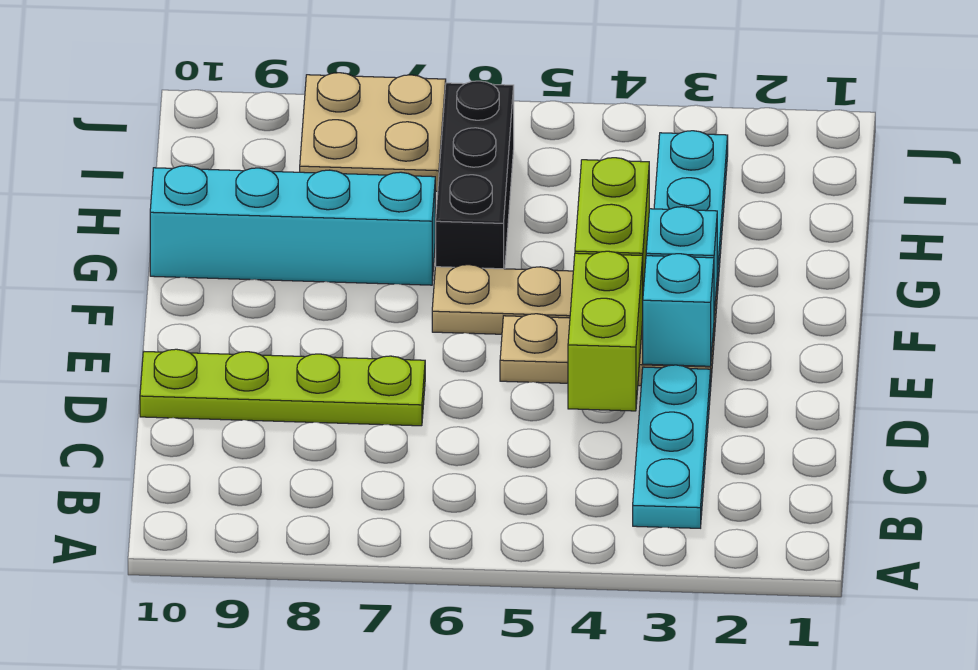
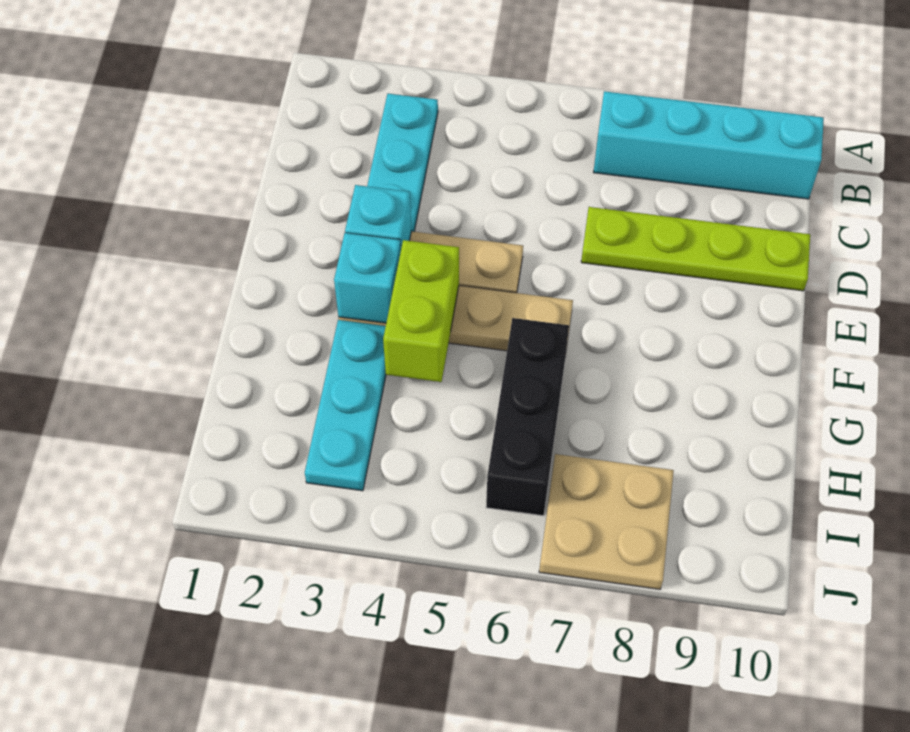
lime brick D4:E4 level 2 -> none
cyan brick G7:G10 level 1 -> cyan brick B7:B10 level 1

